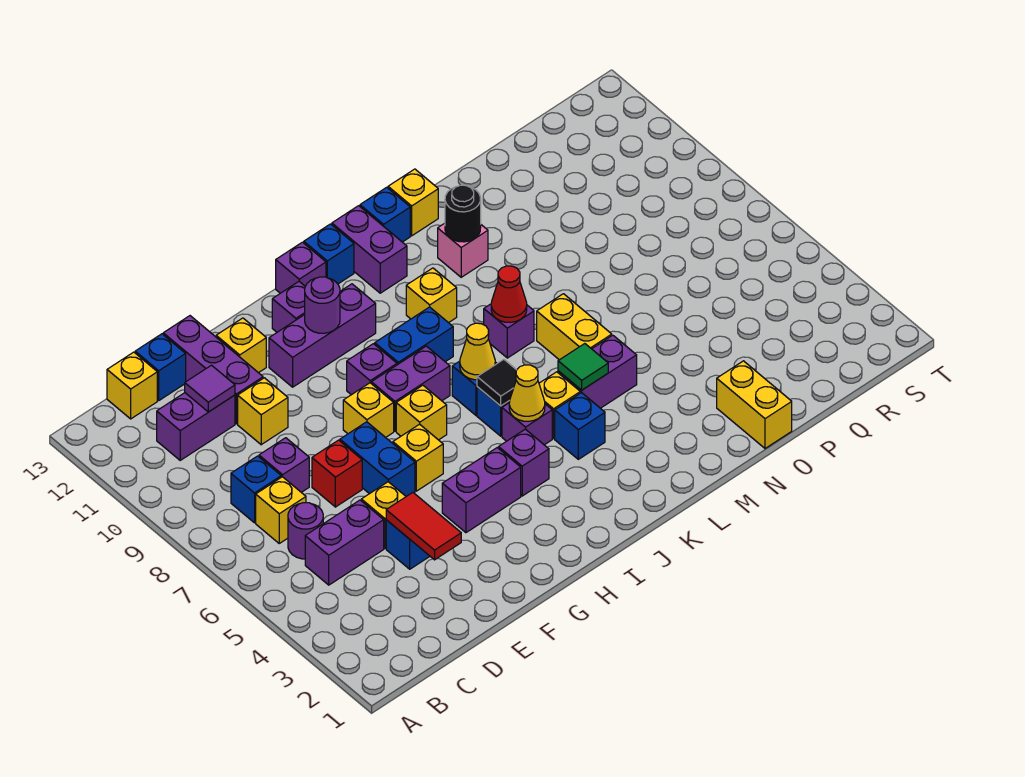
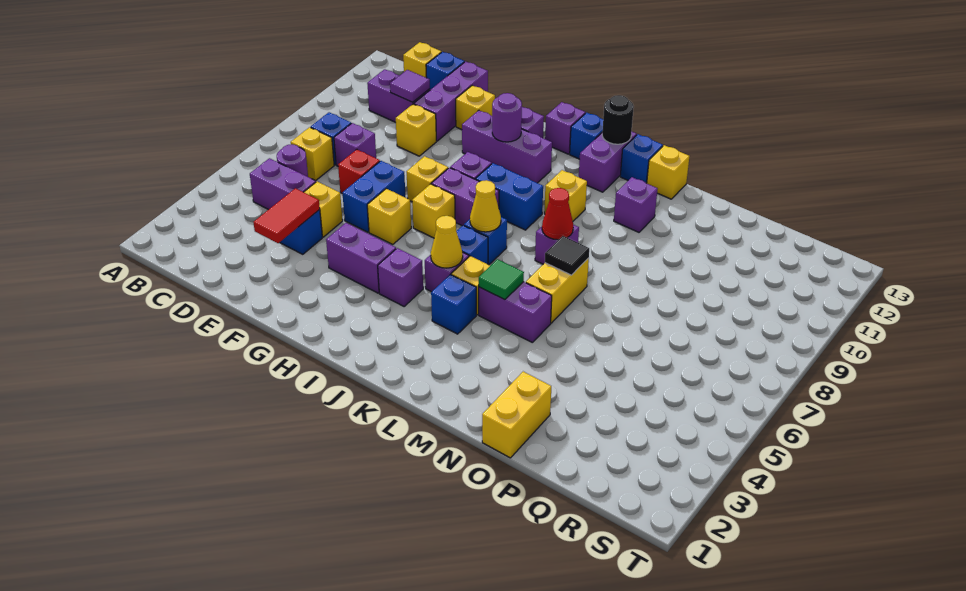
black tile J6 level 2 -> black tile M7 level 2
pink brick M11 level 1 -> purple brick M11 level 1
black round brick M11 level 2 -> black round brick K13 level 2

